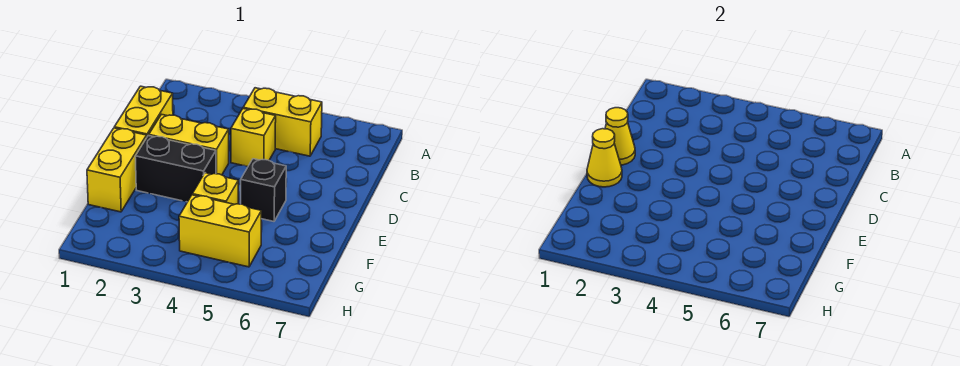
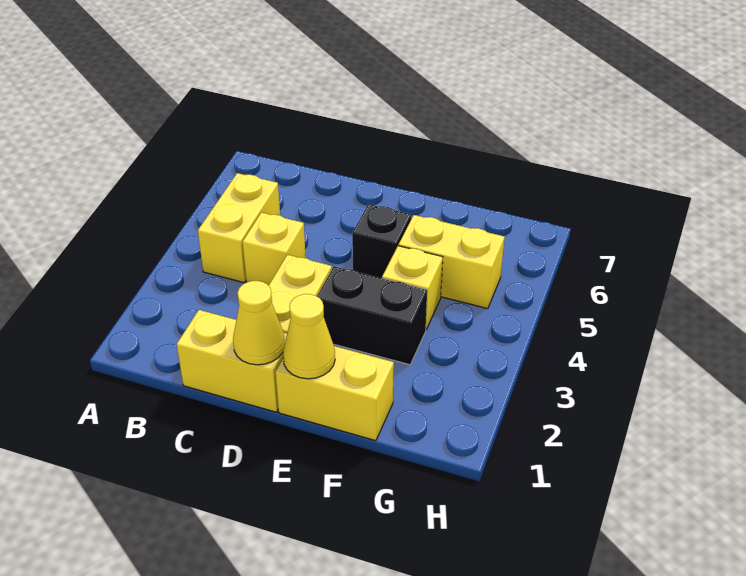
black brick E2:E3 level 1 -> black brick E3:F3 level 1
yellow brick G4:G5 level 1 -> yellow brick F5:G5 level 1

